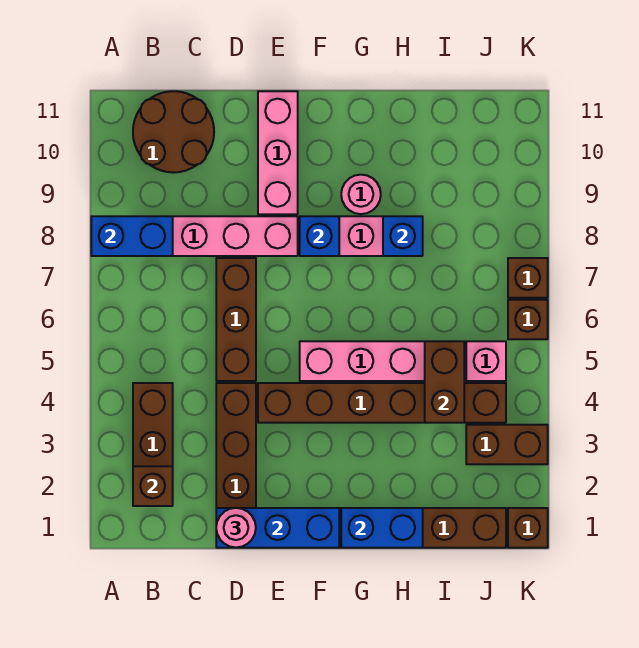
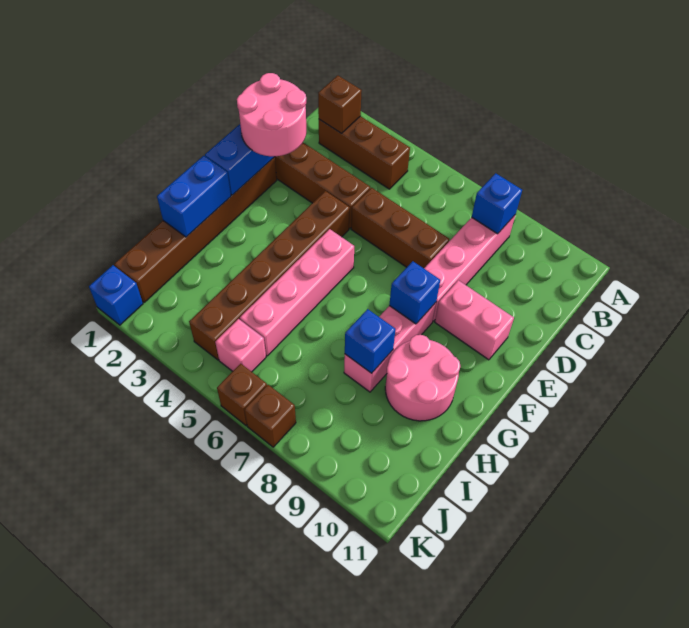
blue brick A8:B8 level 2 -> blue brick B8 level 2
brown round brick B10:C11 level 1 -> none
pink round brick D1 level 3 -> pink round brick D1:E2 level 3
pink brick E9:E11 level 1 -> pink brick E9:E10 level 1
pink round brick G9 level 1 -> pink round brick G9:H10 level 1
brown brick I4:I5 level 2 -> none
brown brick J3:K3 level 1 -> none
brown brick K1 level 1 -> blue brick K1 level 1

